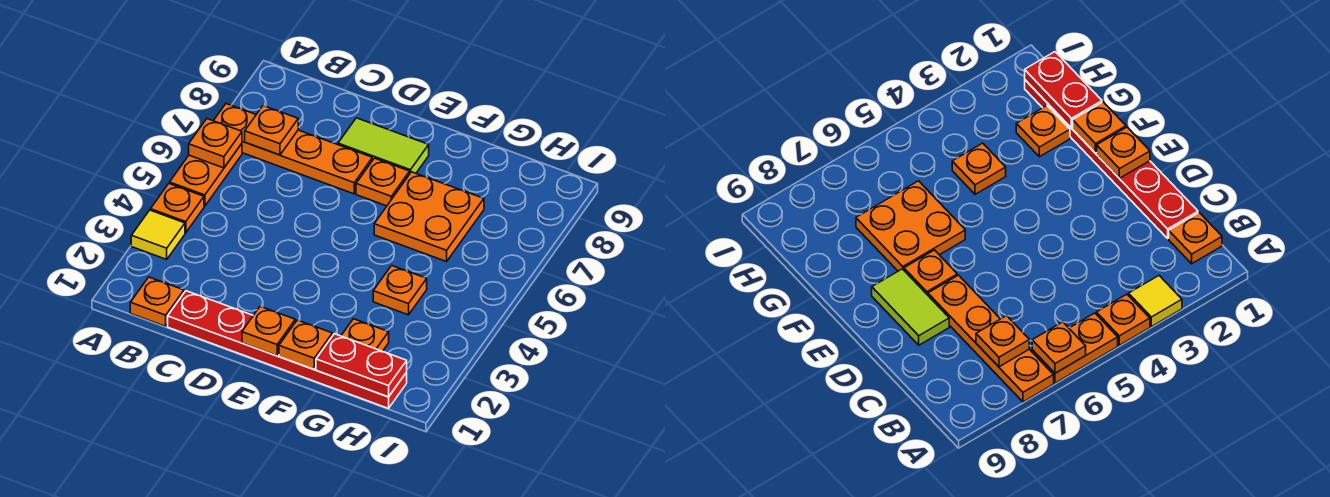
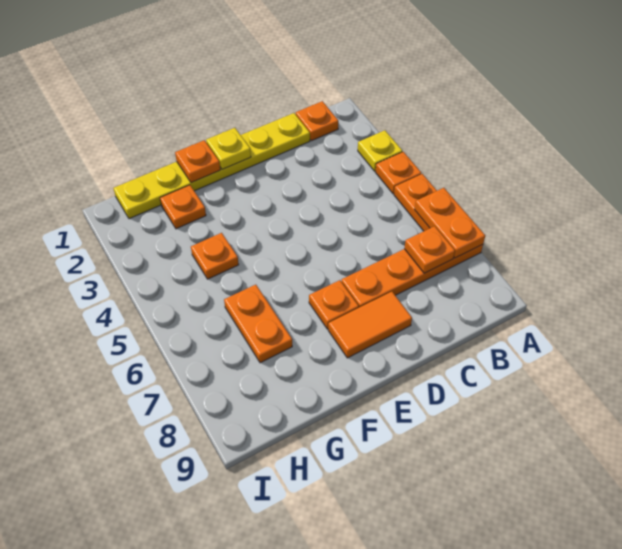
yellow tile A3 level 1 -> yellow plate A3 level 1
orange plate A6 level 2 -> orange plate A6:A7 level 2
red plate C1:H1 level 1 -> yellow plate C1:H1 level 1
lime tile D8:E8 level 1 -> orange tile D8:E8 level 1
orange plate E1 level 2 -> yellow plate E1 level 2
orange plate F6:G7 level 1 -> orange plate G6:G7 level 1
red plate G1:H1 level 2 -> none

